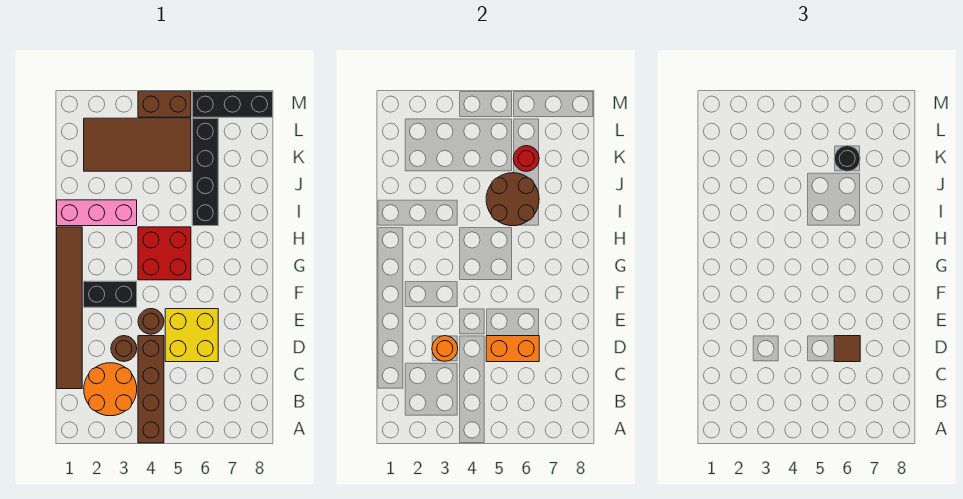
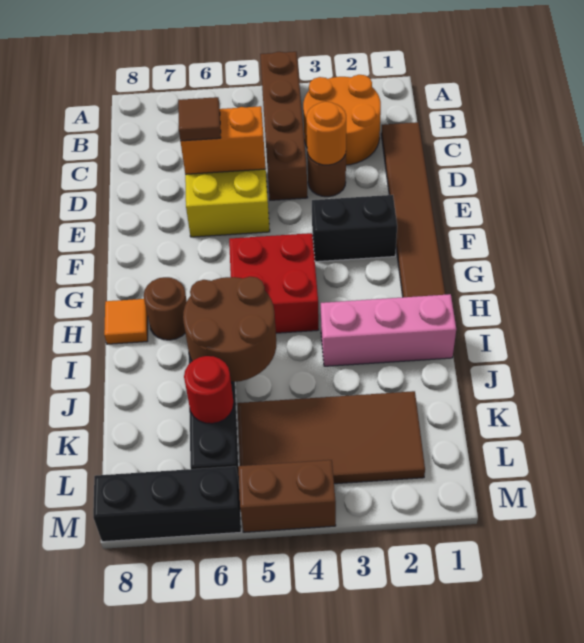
brown round brick E4 level 1 -> brown round brick H7 level 1
none -> orange tile H8 level 1
black round brick K6 level 3 -> none

